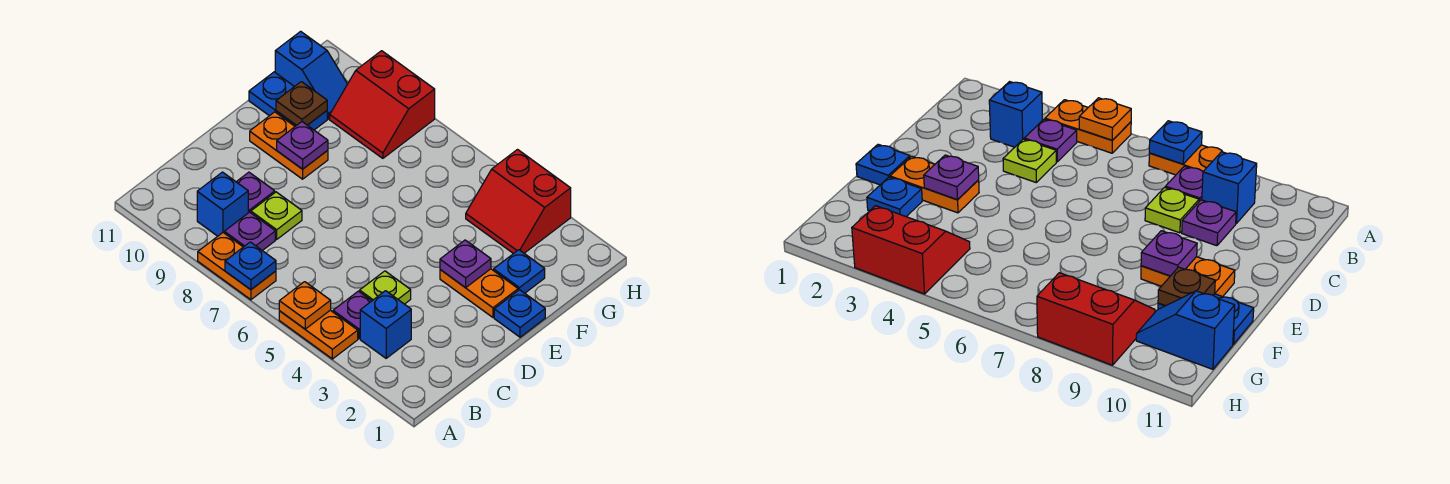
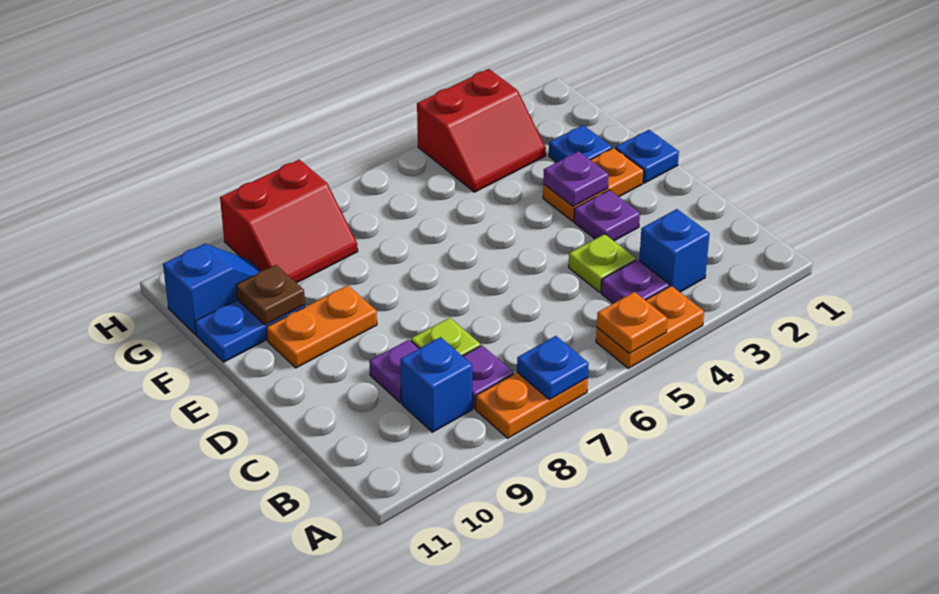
purple plate E9 level 2 -> purple plate D3 level 1

